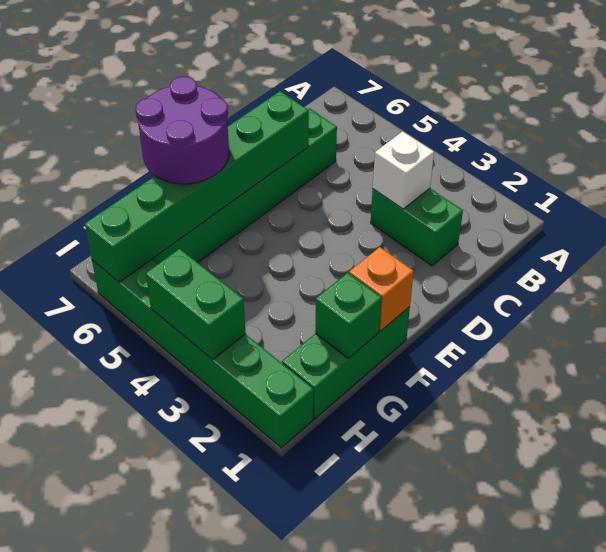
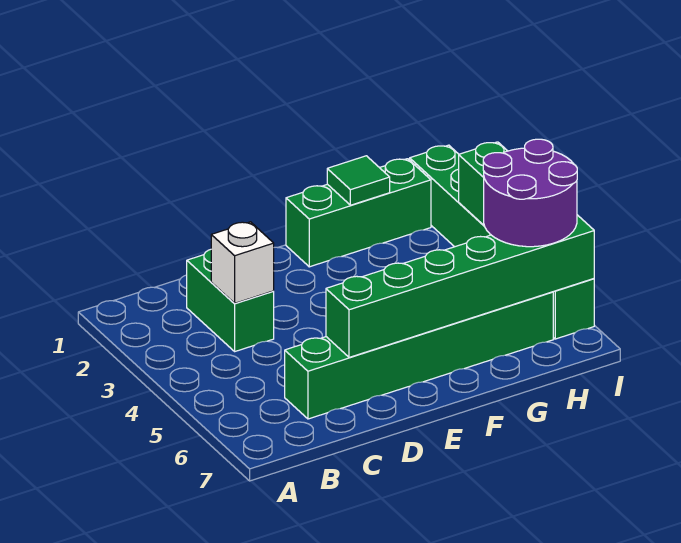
orange brick F1 level 2 -> none
purple round brick F6:G7 level 3 -> purple round brick H5:I6 level 3
green brick G1 level 2 -> green tile G1 level 2

